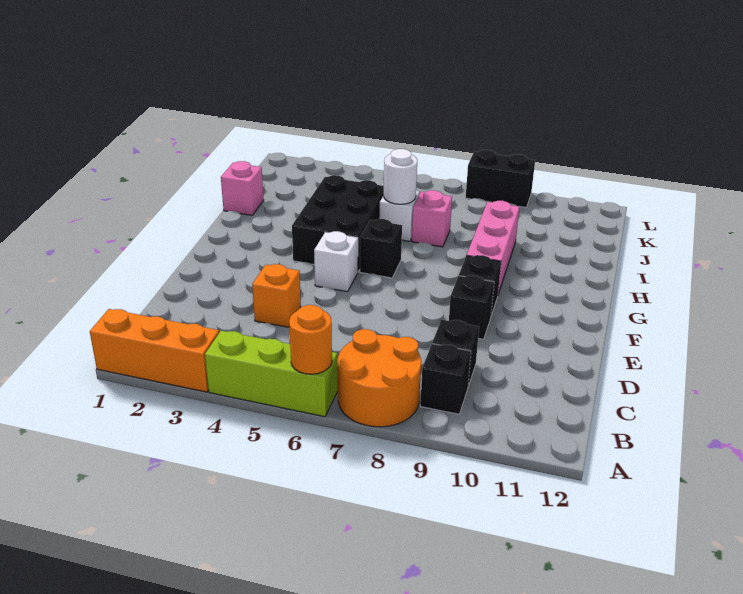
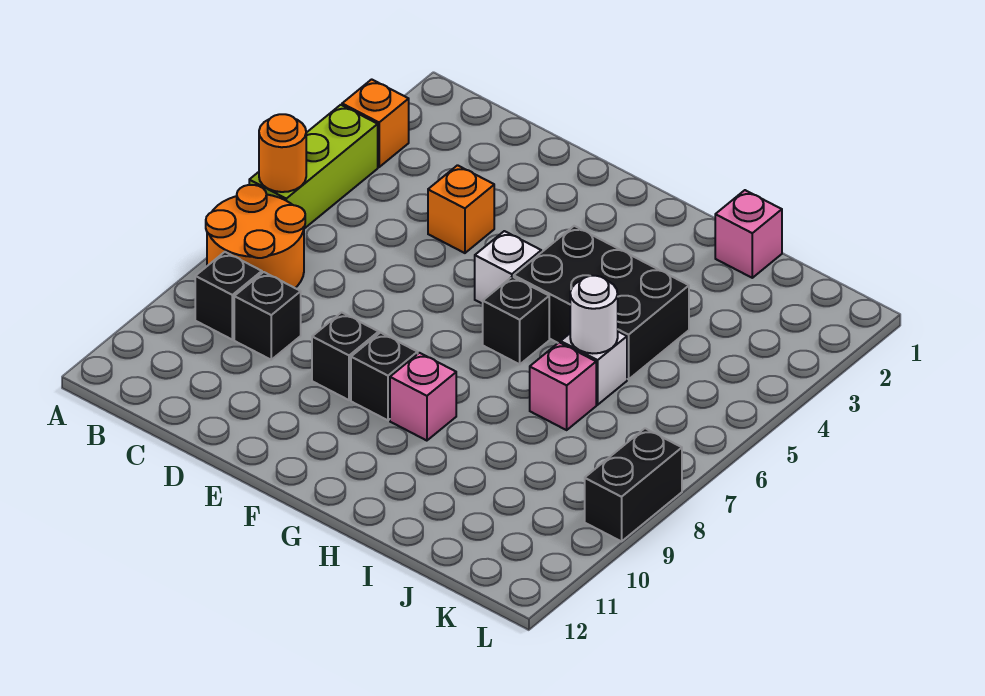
orange brick A1:A3 level 1 -> orange brick A3 level 1
pink brick G9:I9 level 1 -> pink brick G9 level 1

